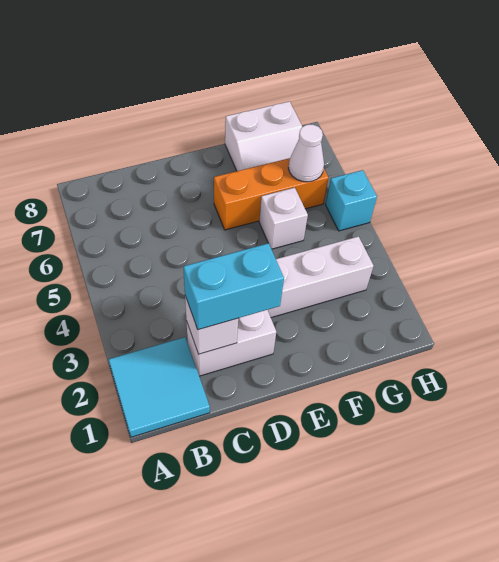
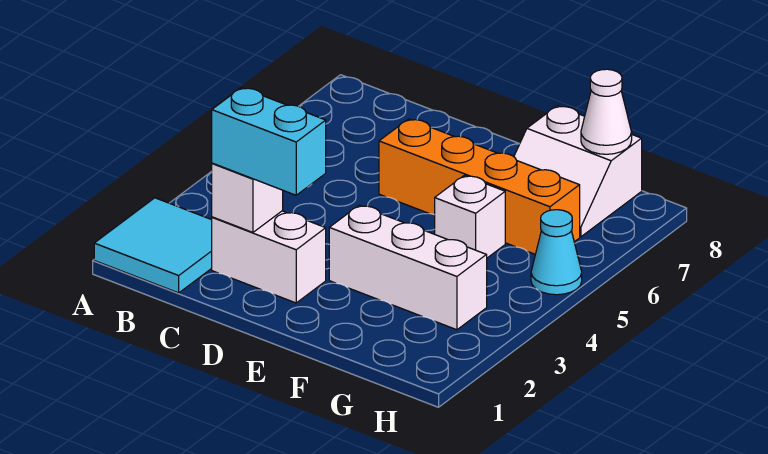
orange brick E6:G6 level 1 -> orange brick D6:G6 level 1
white cone G6 level 2 -> white cone G8 level 2
cyan brick H5 level 1 -> cyan cone H5 level 1

